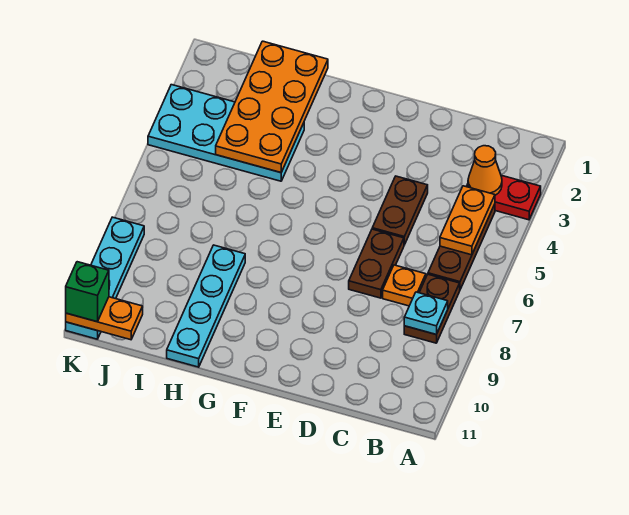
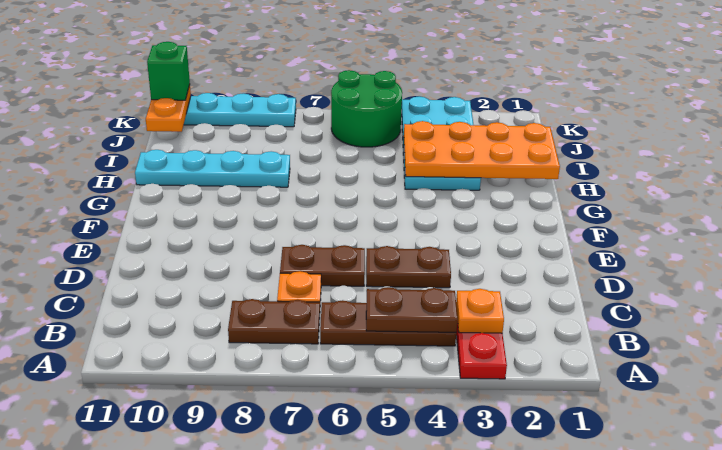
orange cone B3 level 2 -> orange plate B3 level 2
orange plate B4:B5 level 2 -> brown plate B4:B5 level 2
cyan plate B8 level 2 -> none
none -> green round brick J5:K6 level 1

